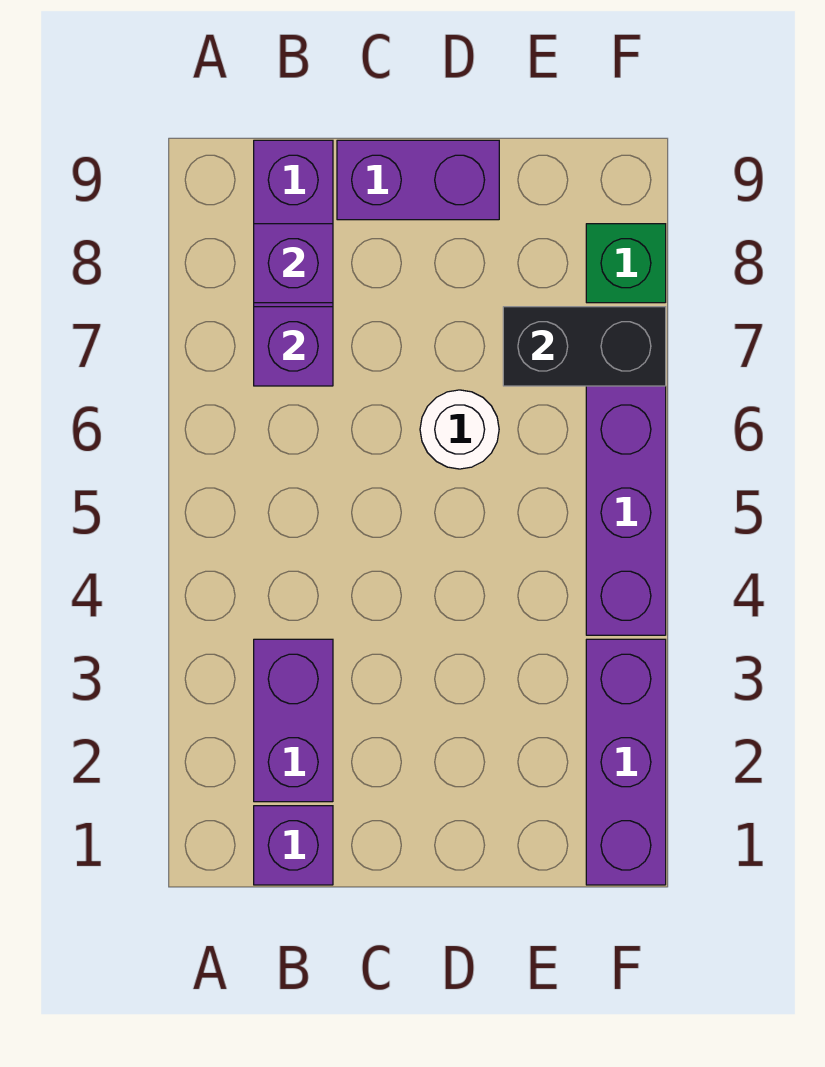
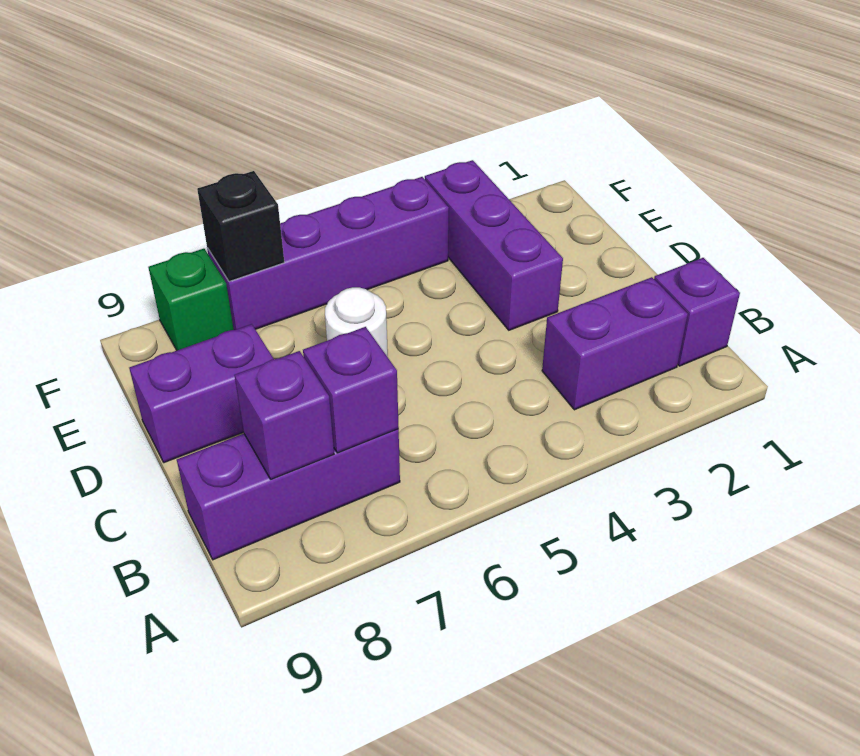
purple brick C9:D9 level 1 -> purple brick D8:D9 level 1
black brick E7:F7 level 2 -> black brick F7 level 2
purple brick F1:F3 level 1 -> purple brick D3:F3 level 1

